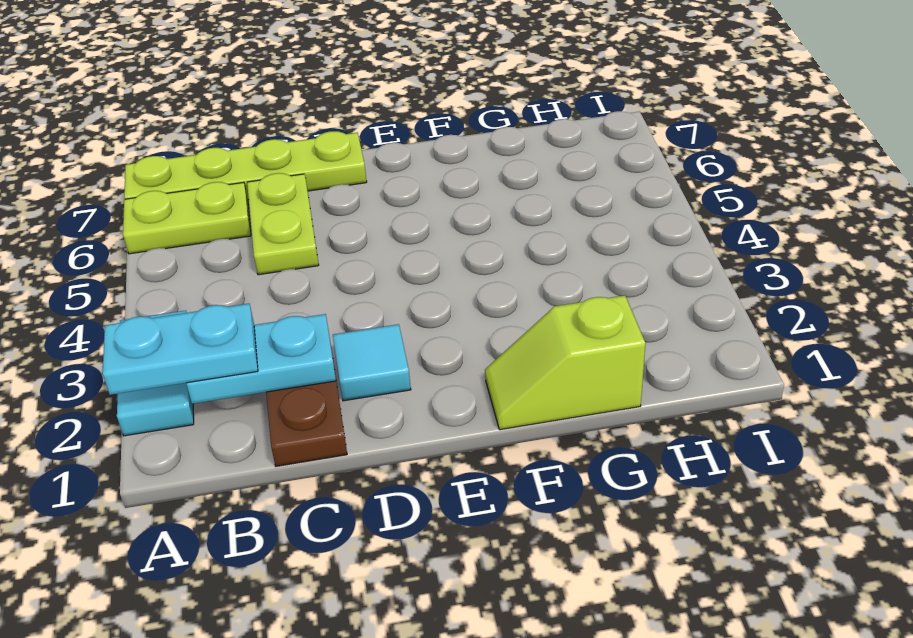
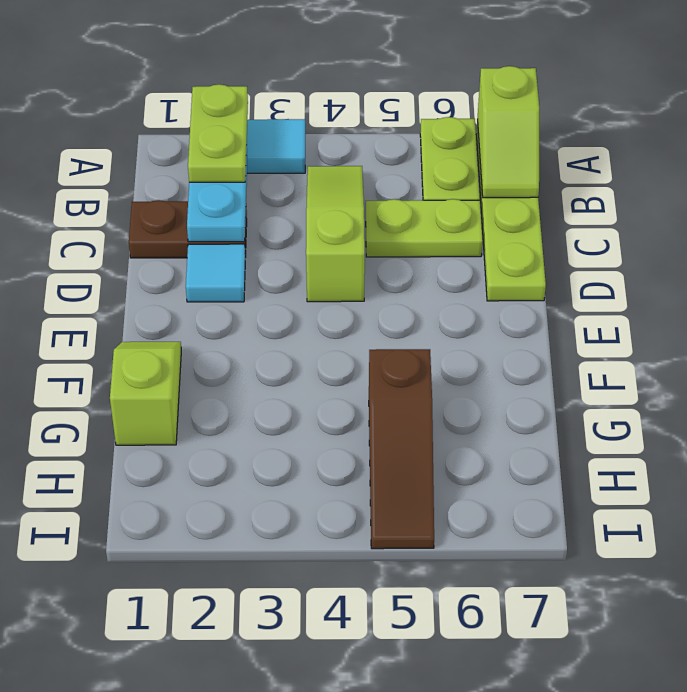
cyan plate A2:B2 level 3 -> lime plate A2:B2 level 3
none -> lime slope A7:B7 level 2 top A
none -> lime slope B4:D4 level 1 top D
none -> brown slope G5:I5 level 1 top G

